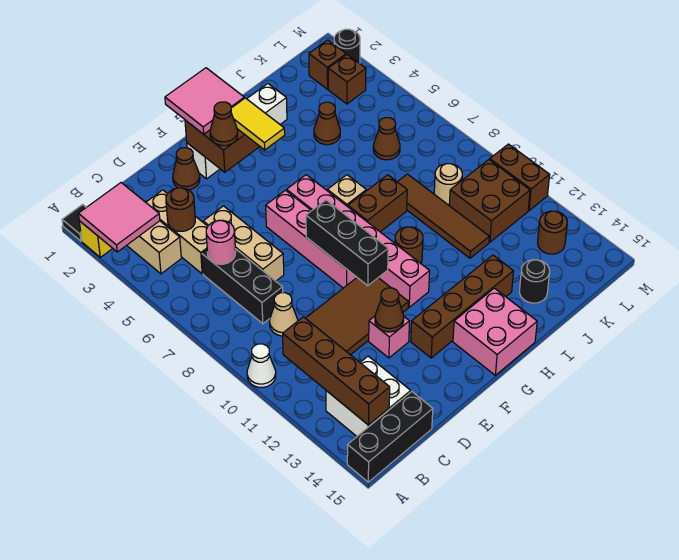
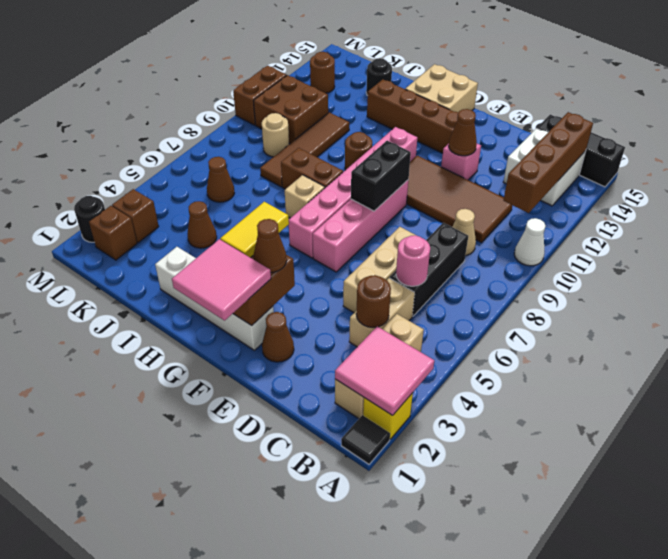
tan brick C3:C5 level 1 -> tan brick C4:C5 level 1
black brick F8:F10 level 2 -> black brick F8:F9 level 2
pink brick G14:H15 level 1 -> tan brick G14:H15 level 1

